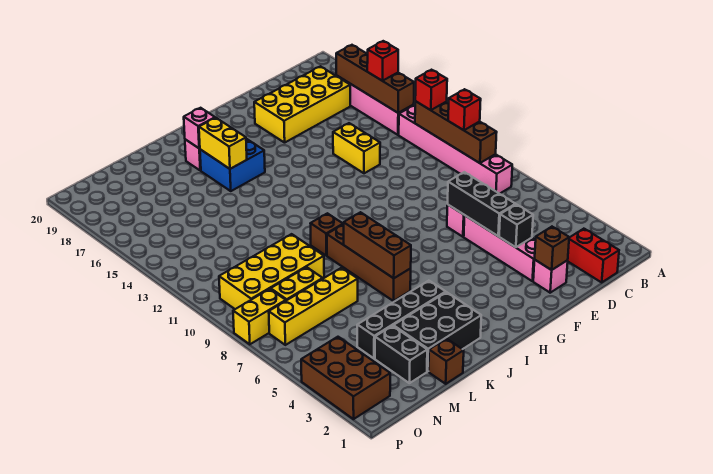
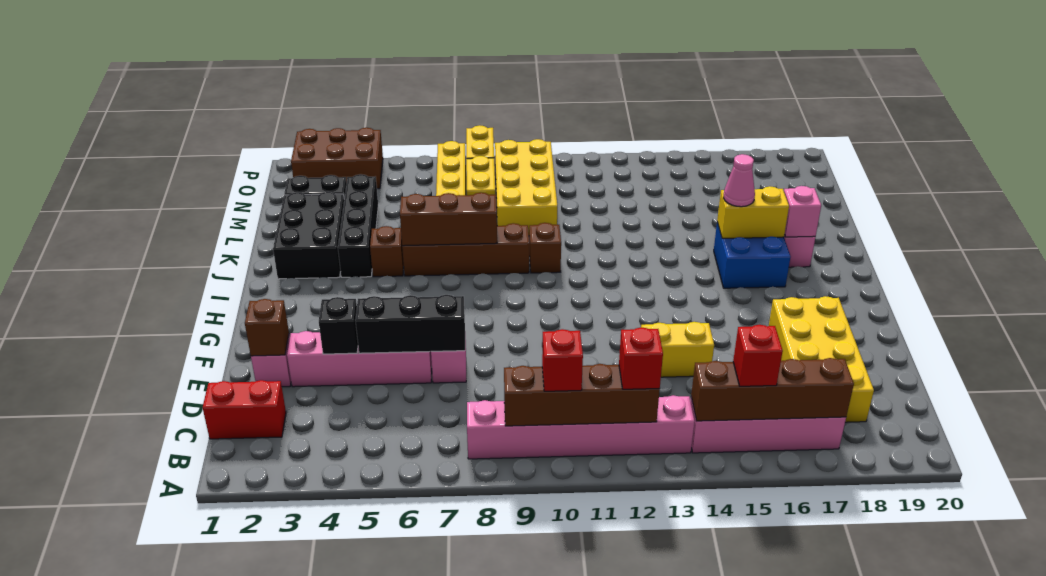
none -> pink cone J16 level 3
brown brick L1 level 1 -> brown brick J5 level 1

